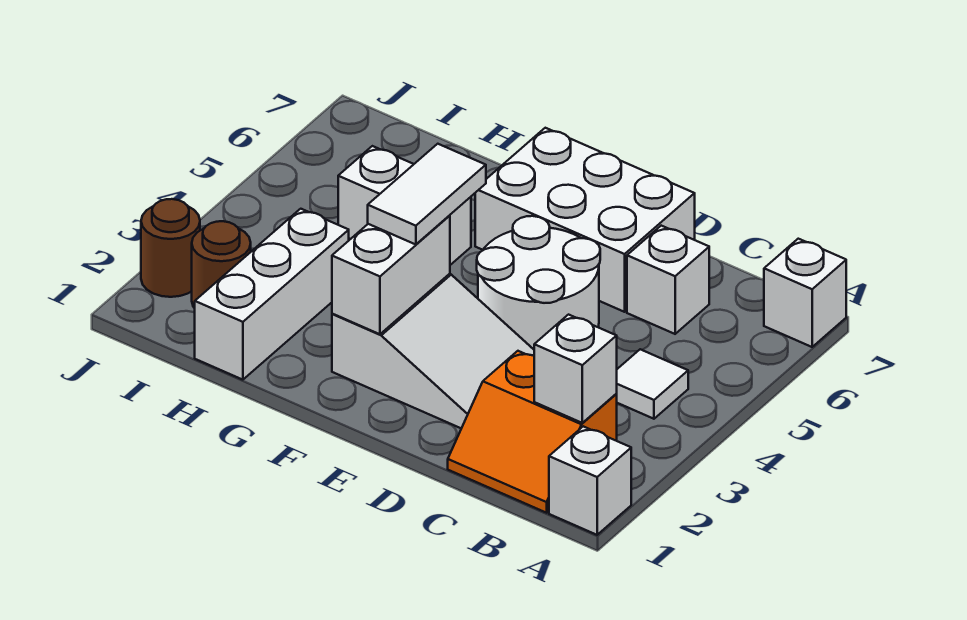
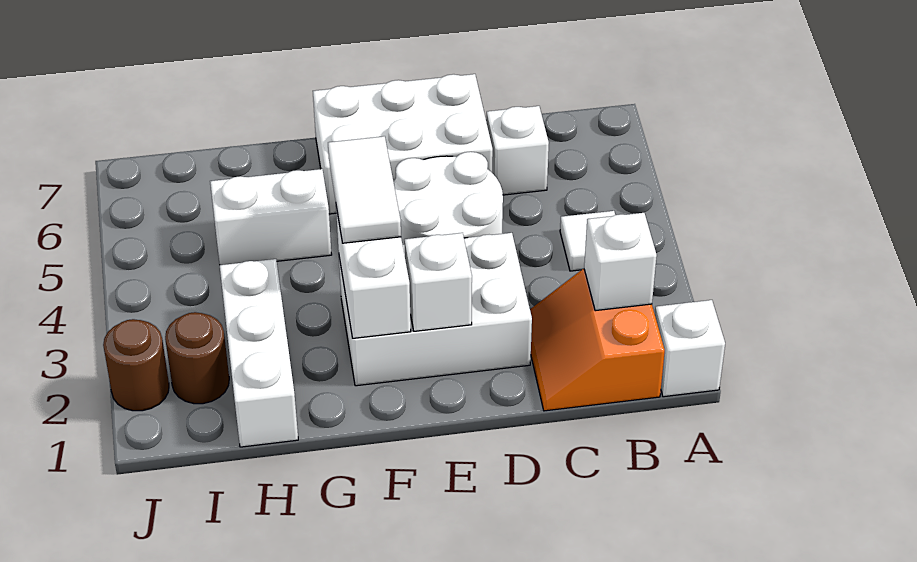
white brick A7 level 1 -> white brick E2 level 2
orange slope B1:C2 level 1 top 2 -> orange slope B1:C2 level 1 top B
white slope D2:F3 level 1 top F -> white brick D2:F3 level 1

